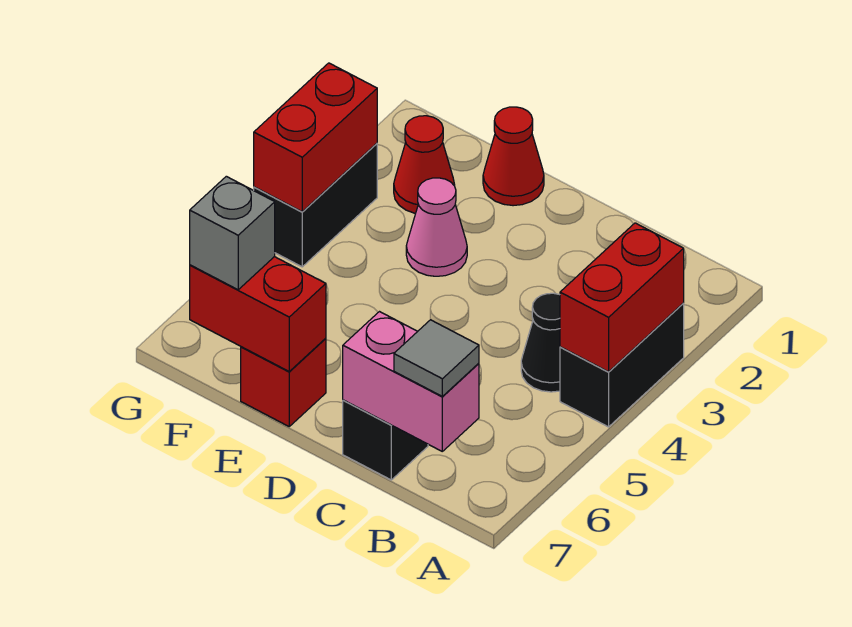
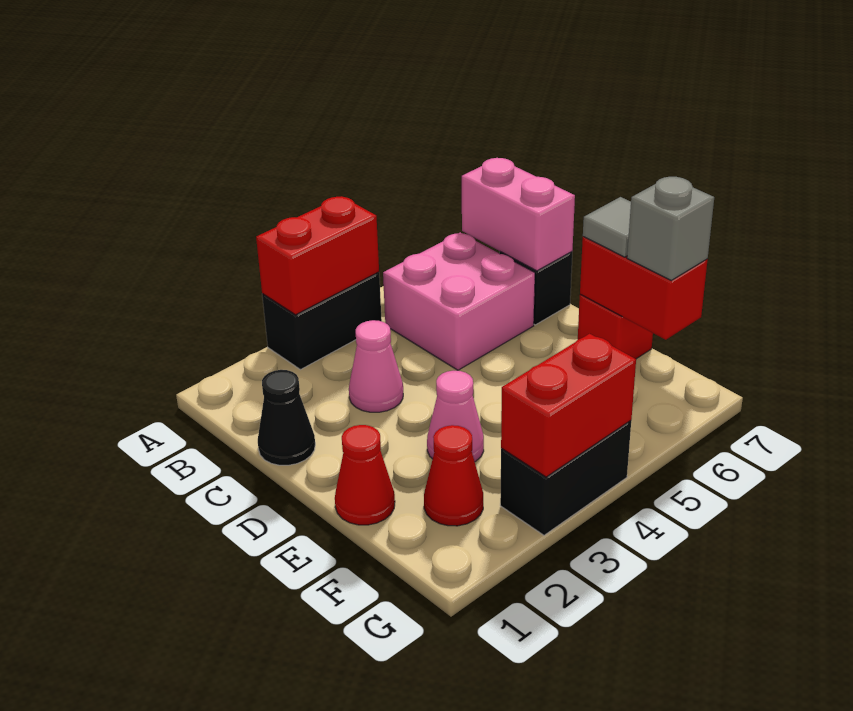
black cone B4 level 1 -> black cone C1 level 1
none -> pink brick B5:C6 level 1
grey tile B7 level 3 -> grey tile E7 level 3
none -> pink cone C3 level 1

